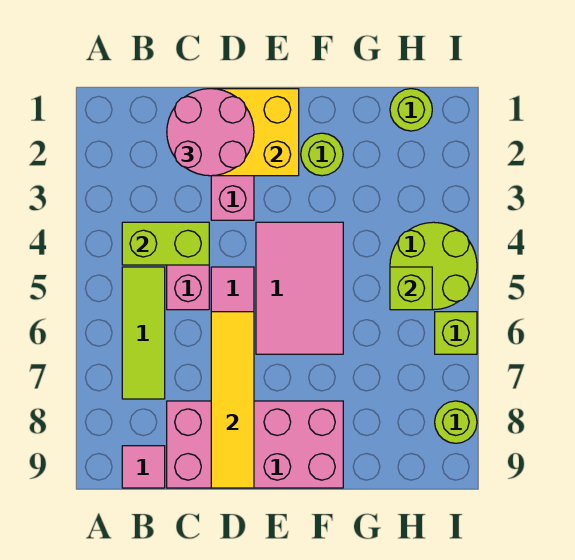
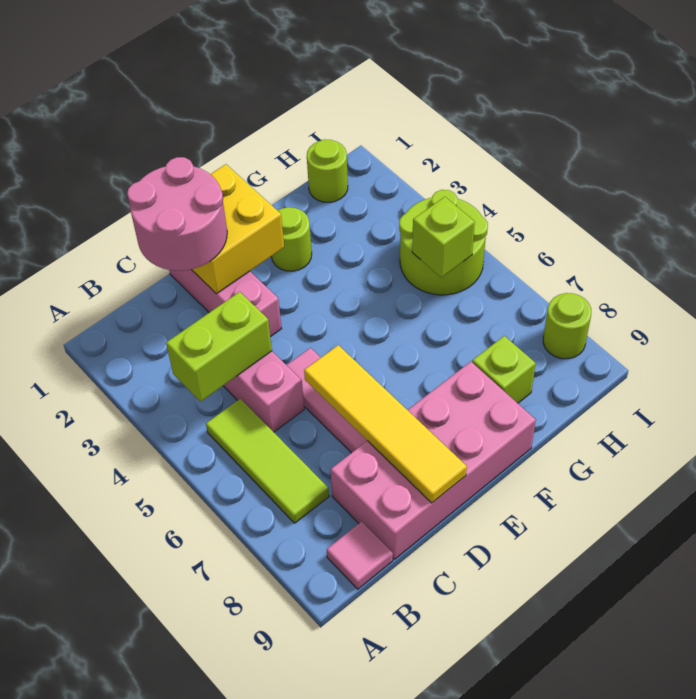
pink tile E4:F6 level 1 -> none
lime brick I6 level 1 -> lime brick G8 level 1

